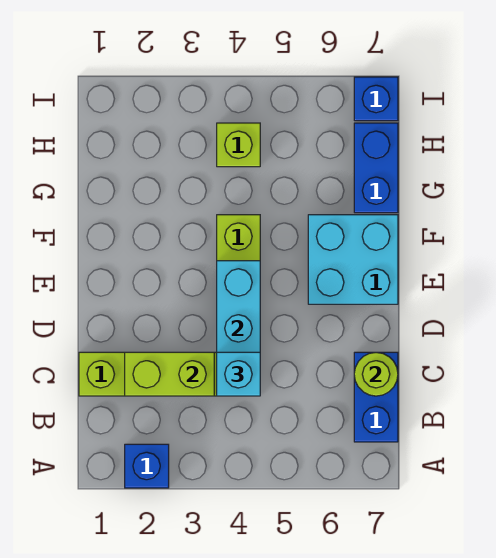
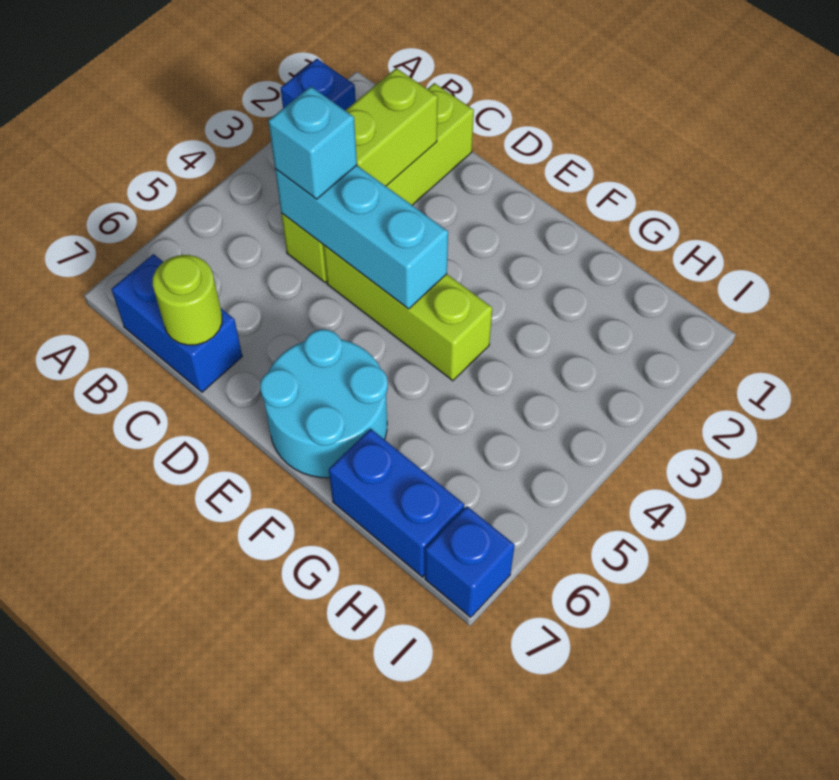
cyan brick E6:F7 level 1 -> cyan round brick E6:F7 level 1
lime brick H4 level 1 -> none

